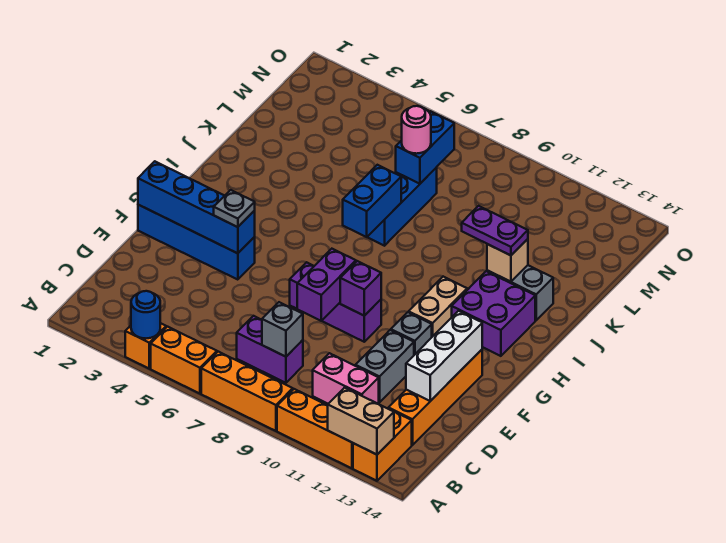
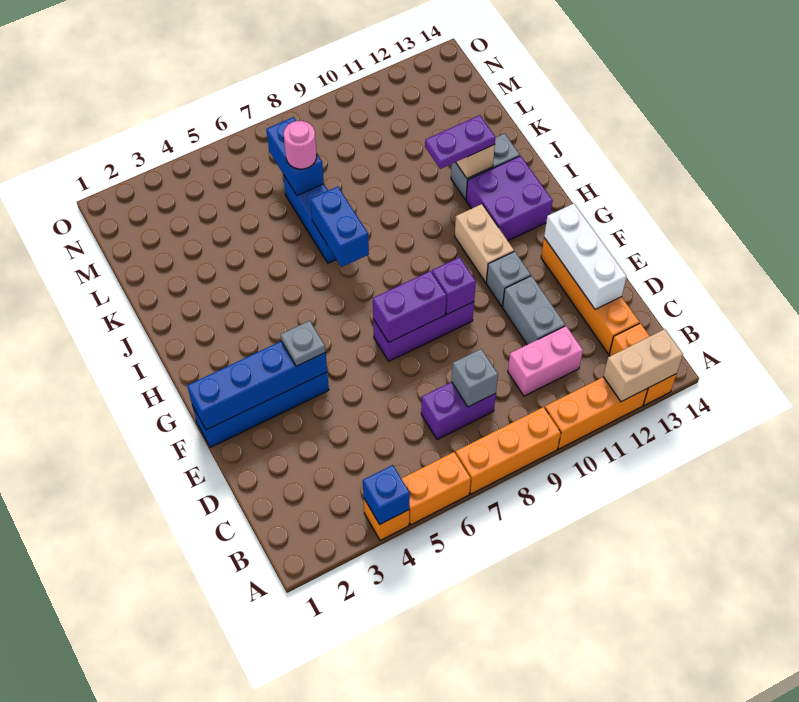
blue round brick A4 level 2 -> blue brick A4 level 2
purple brick E8:F8 level 2 -> purple brick F7:F8 level 2

